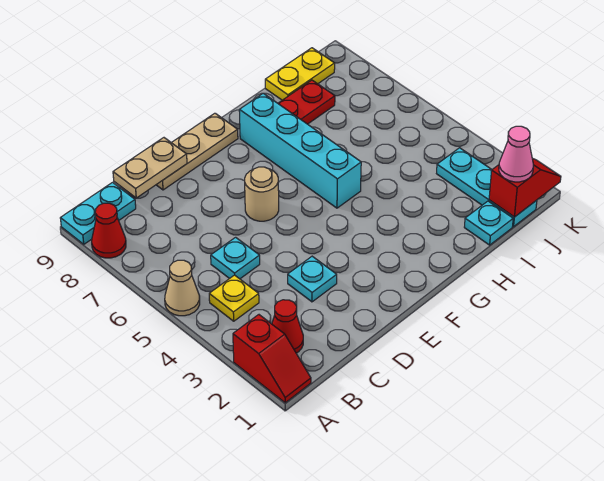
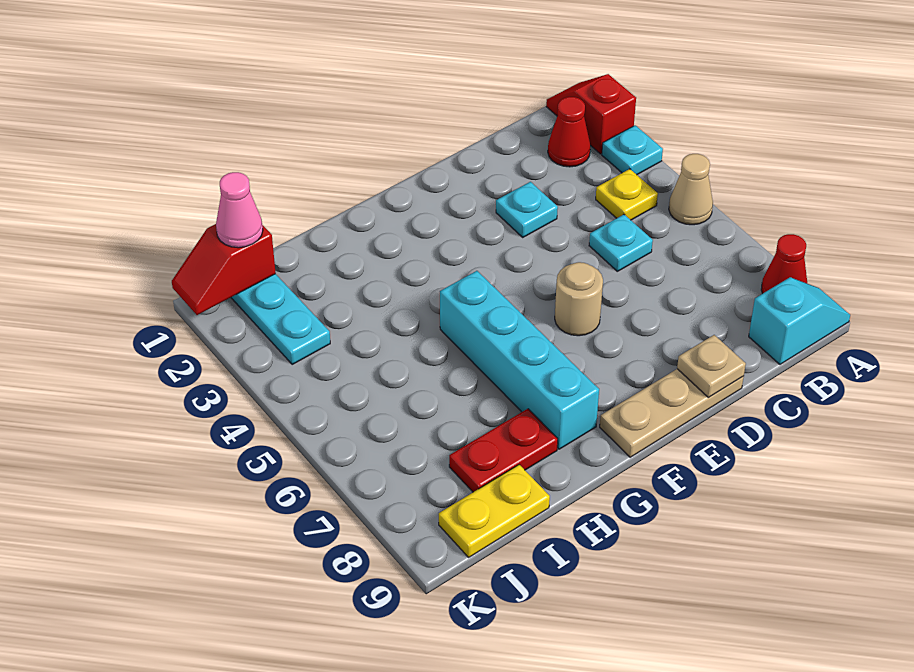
cyan plate A9:B9 level 1 -> cyan slope A9:B9 level 1 top B
tan plate C9:D9 level 2 -> tan plate D9 level 2
cyan plate I1 level 1 -> cyan plate A3 level 1

